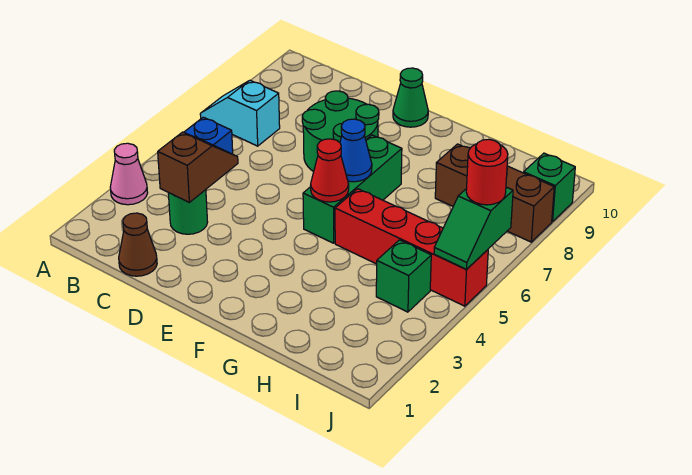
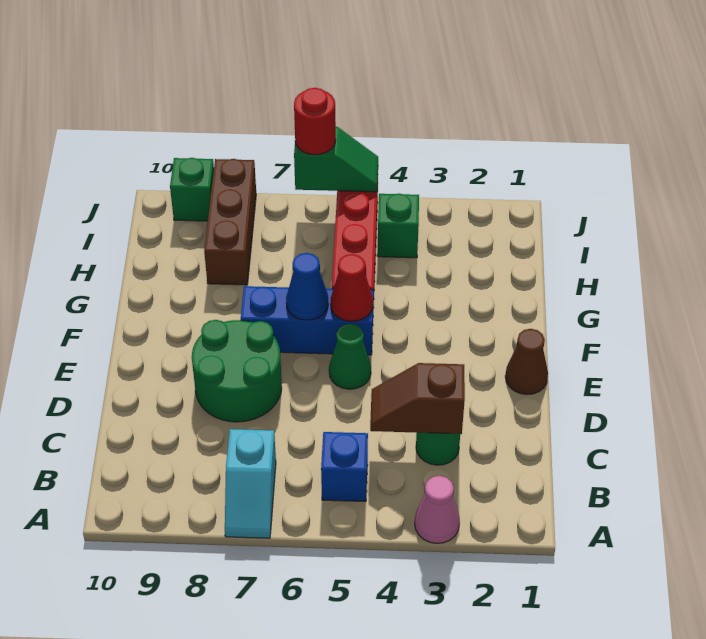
brown cone C1 level 1 -> brown cone E1 level 1
green cone E10 level 1 -> green cone E5 level 1
green brick F5:F7 level 1 -> blue brick F5:F7 level 1

